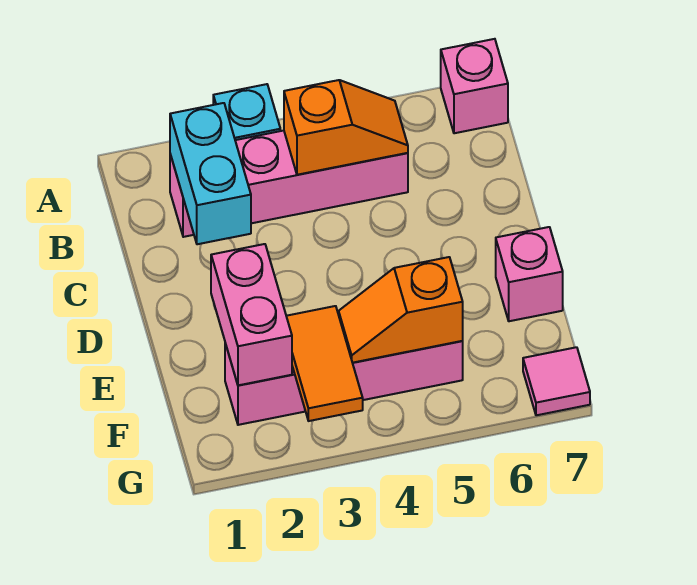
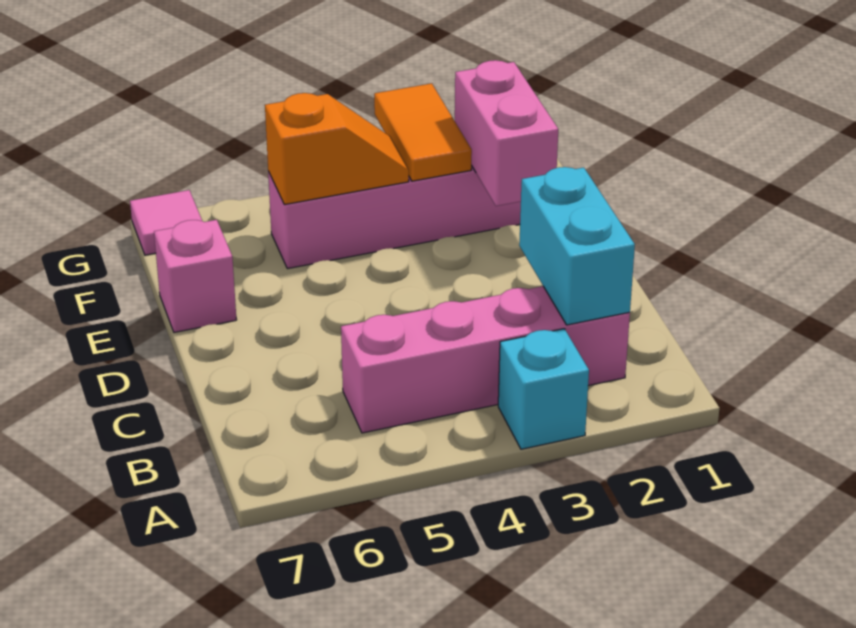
pink brick A7 level 1 -> none
orange slope B4:B5 level 2 top 4 -> none

